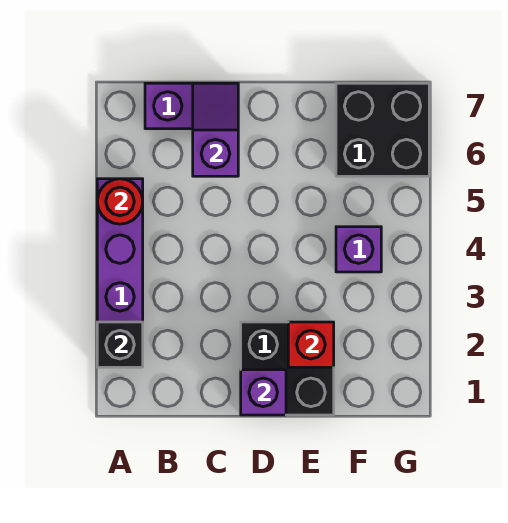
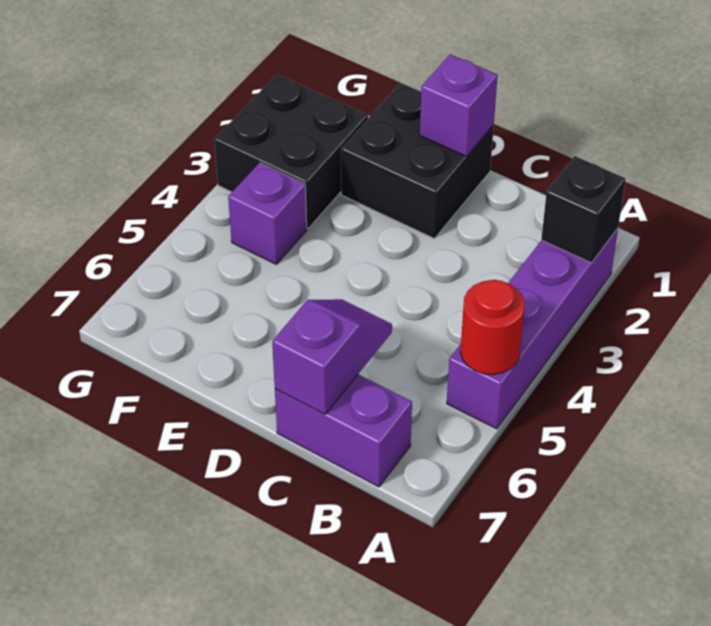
purple slope C6:C7 level 2 top 6 -> purple slope C6:C7 level 2 top 7
red brick E2 level 2 -> none
black brick F6:G7 level 1 -> black brick F2:G3 level 1

